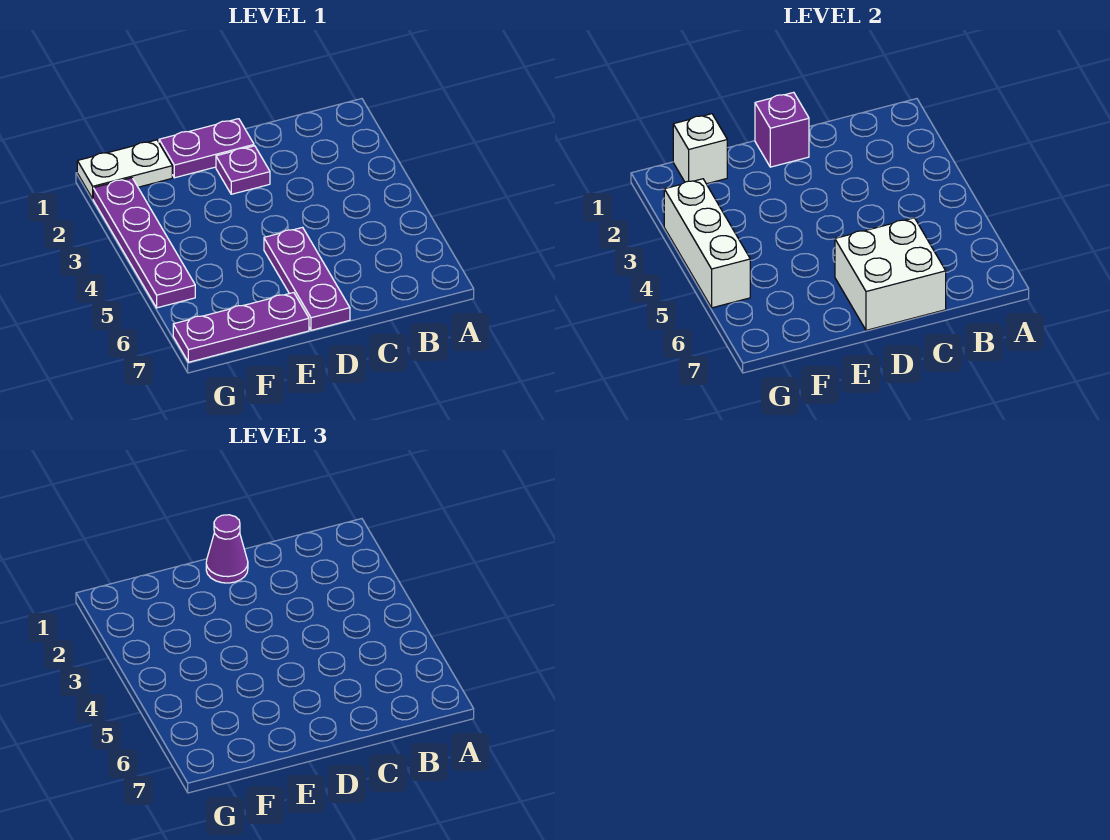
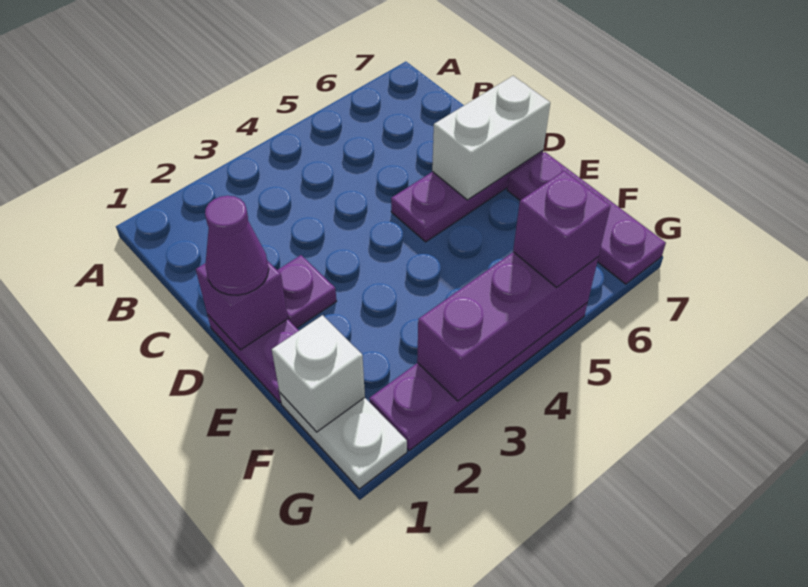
white brick C6:D7 level 2 -> white brick D6:D7 level 2
white brick G3:G5 level 2 -> purple brick G3:G5 level 2
none -> purple brick G5 level 3

